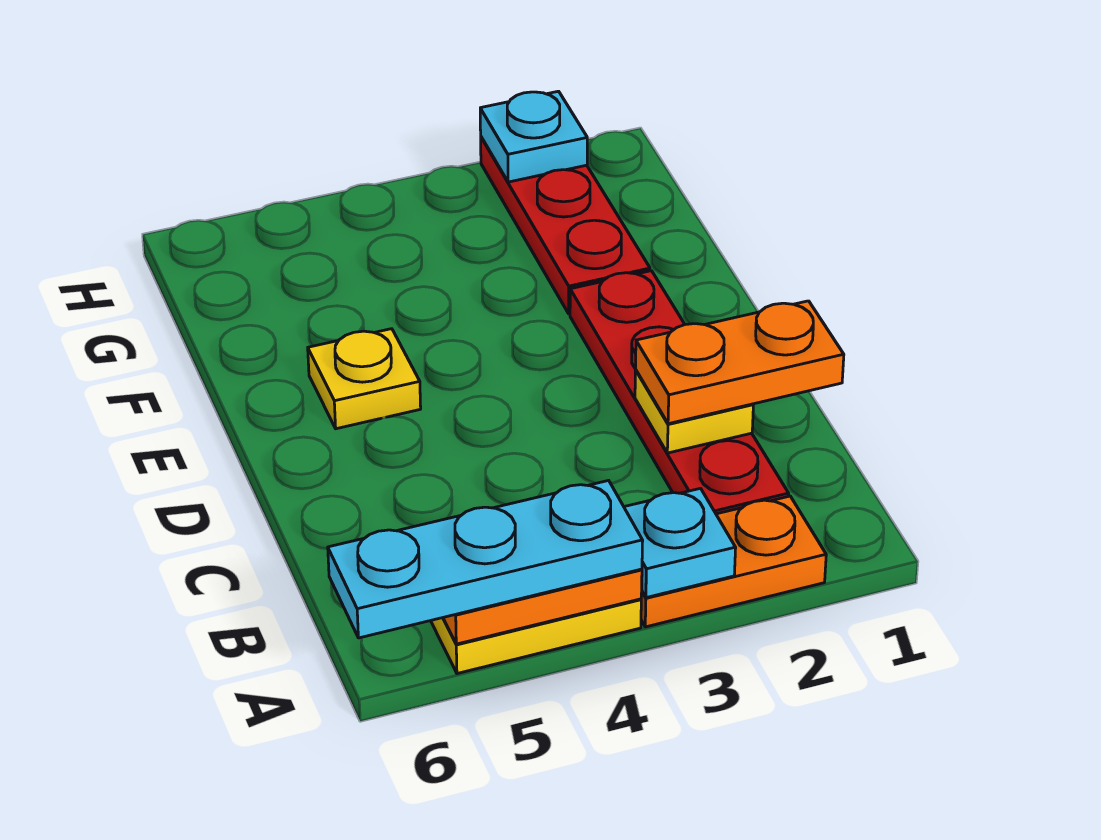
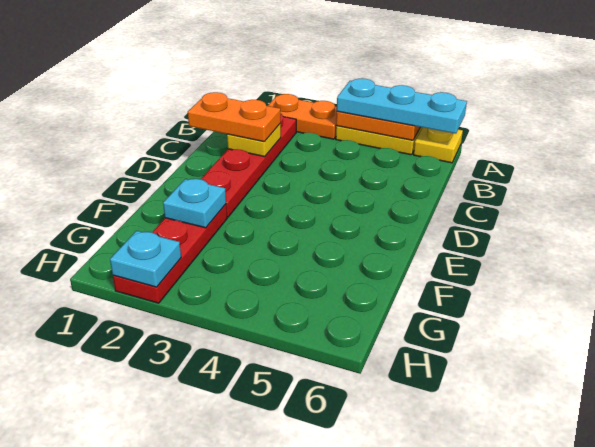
cyan plate A3 level 2 -> cyan plate F2 level 2
yellow plate E5 level 1 -> yellow plate A6 level 1

